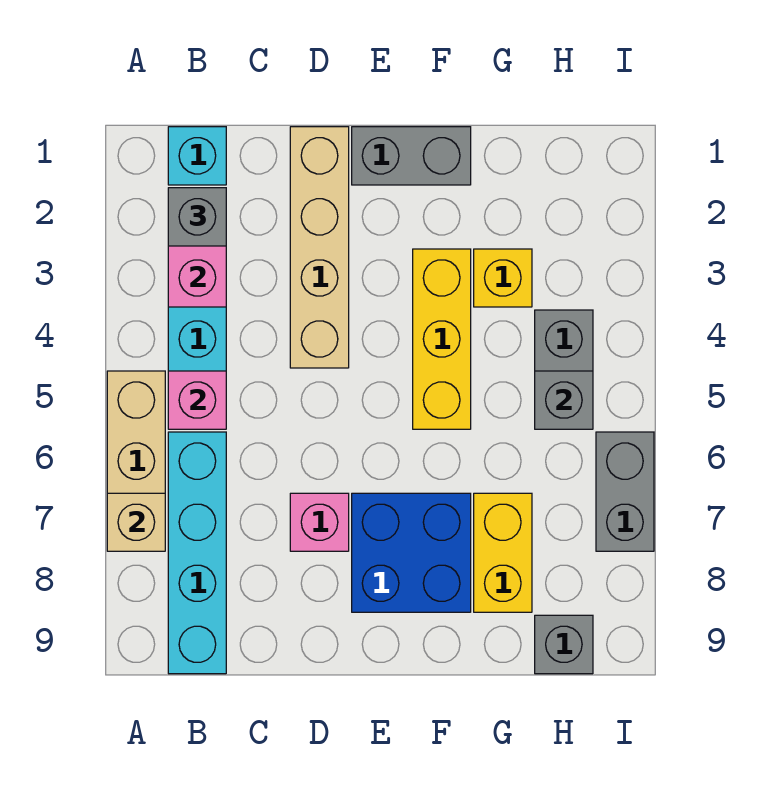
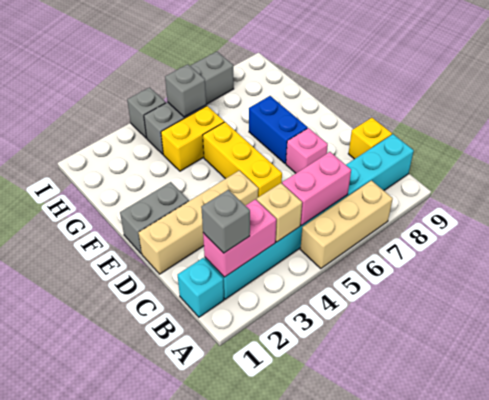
tan brick A7 level 2 -> tan brick B4 level 2
pink brick B5 level 2 -> pink brick B5:B6 level 2
grey brick E1:F1 level 1 -> grey brick E1:E2 level 1
blue brick E7:F8 level 1 -> blue brick E7:F7 level 1
yellow brick F3:F5 level 1 -> yellow brick D5:F5 level 1
yellow brick G3 level 1 -> yellow brick C9 level 1
yellow brick G7:G8 level 1 -> yellow brick G4:G5 level 1
grey brick H9 level 1 -> grey brick I4 level 1

